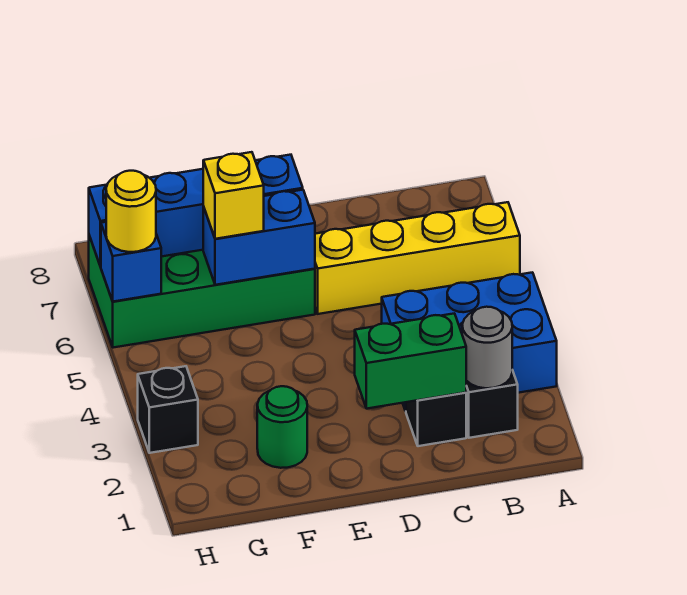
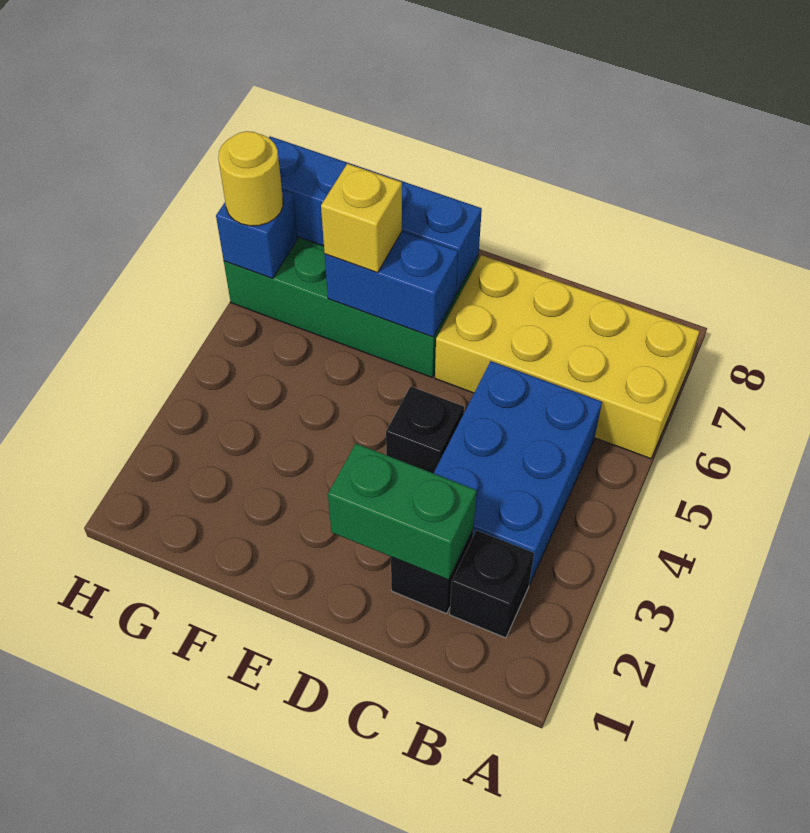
blue brick A3:C4 level 1 -> blue brick B3:C5 level 1
yellow brick A6:D6 level 1 -> yellow brick A6:D7 level 1
grey round brick B2 level 2 -> none
green round brick F2 level 1 -> none
black brick H3 level 1 -> black brick D4 level 1

